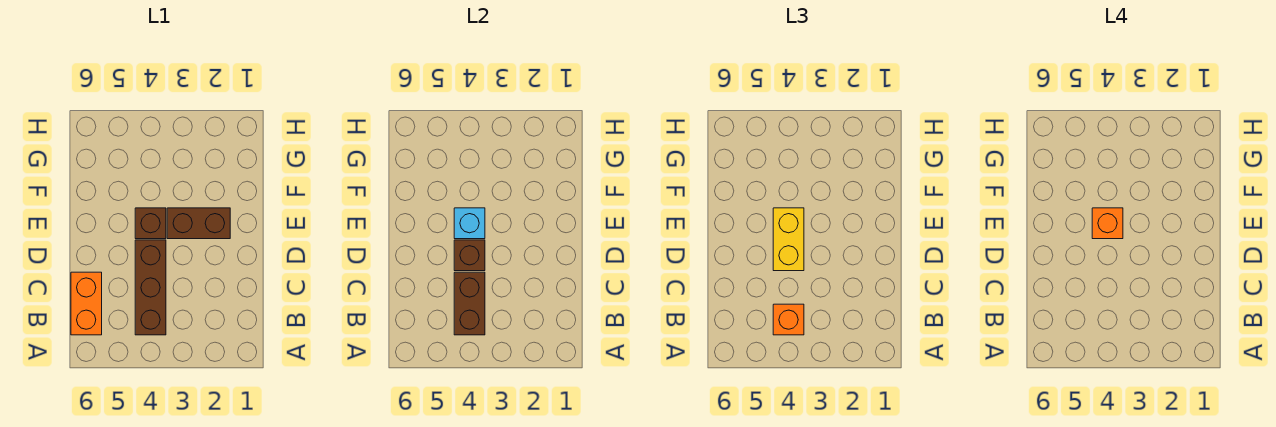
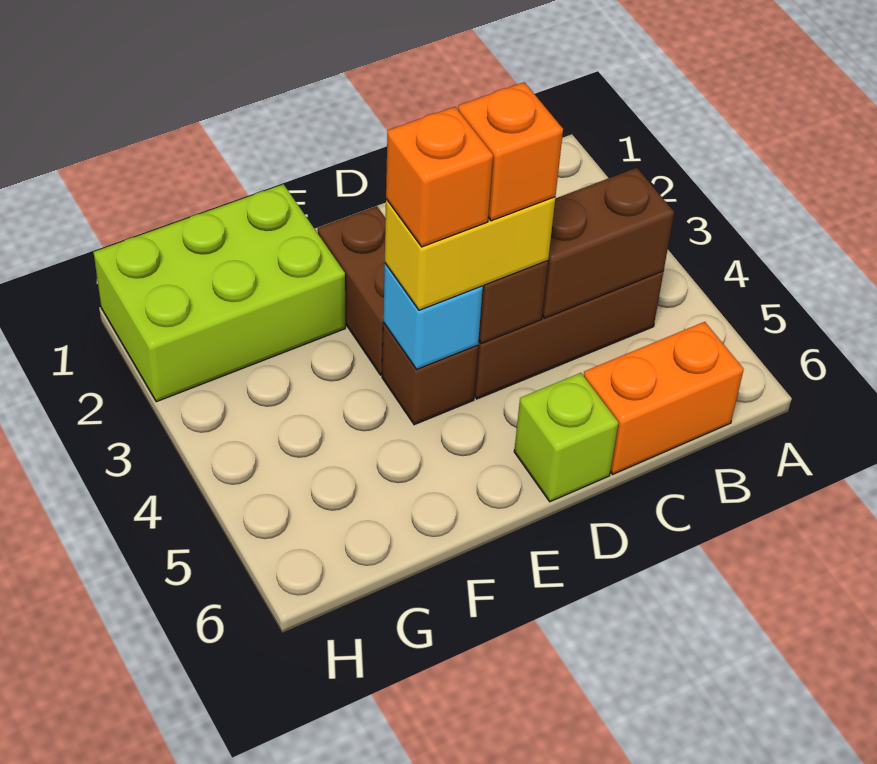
orange brick B4 level 3 -> orange brick D4 level 4
none -> lime brick D6 level 1
none -> lime brick F1:H2 level 1

